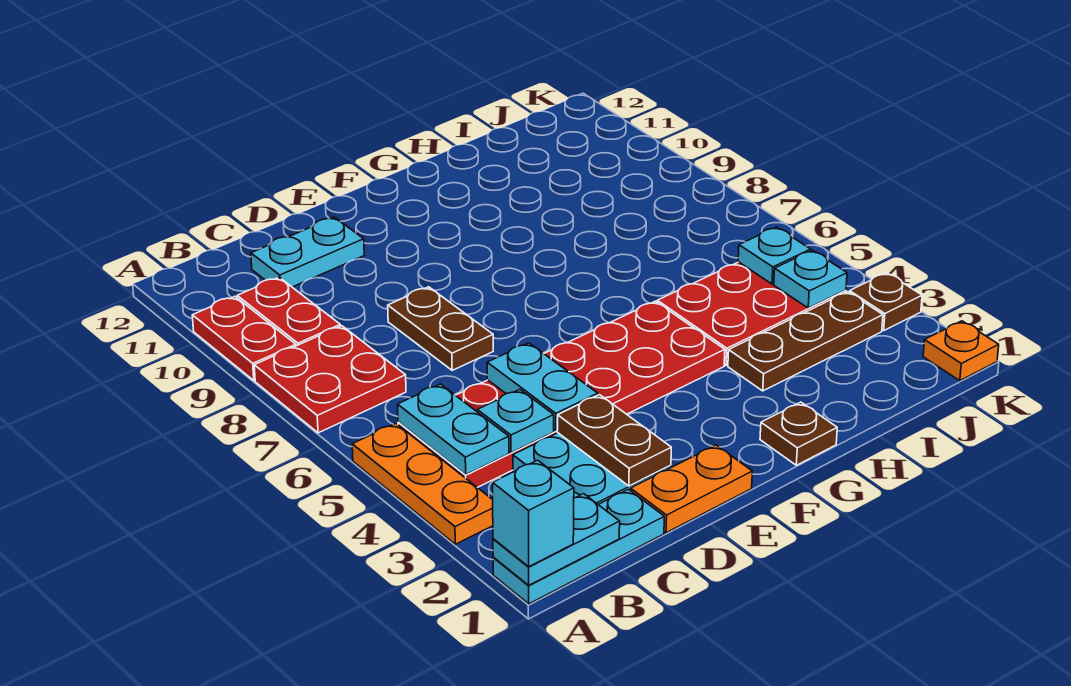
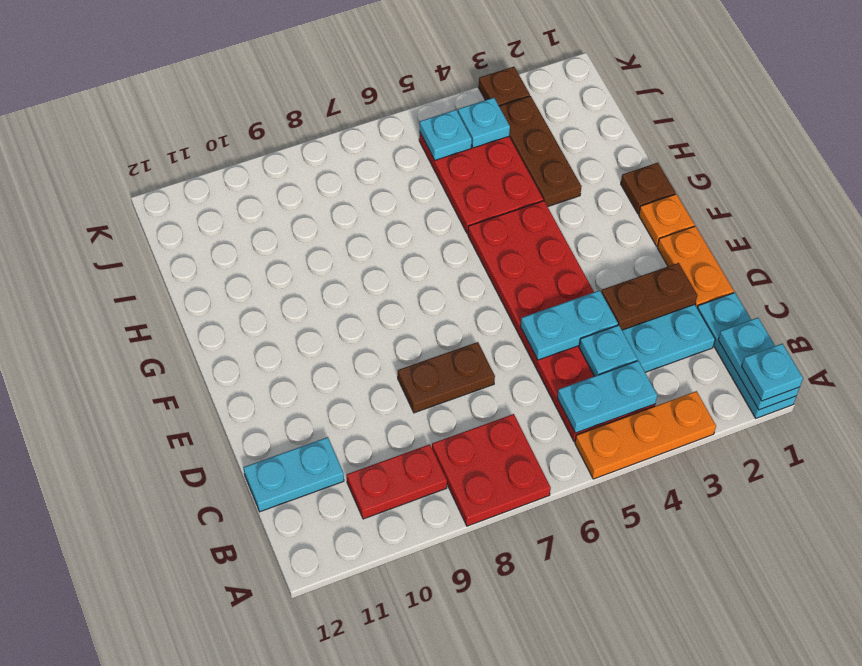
cyan brick A1 level 3 -> cyan plate A1 level 3
red plate A9:A10 level 1 -> none
cyan plate C11:D11 level 1 -> cyan plate C11:C12 level 1
orange plate K1 level 1 -> orange plate F1 level 1

